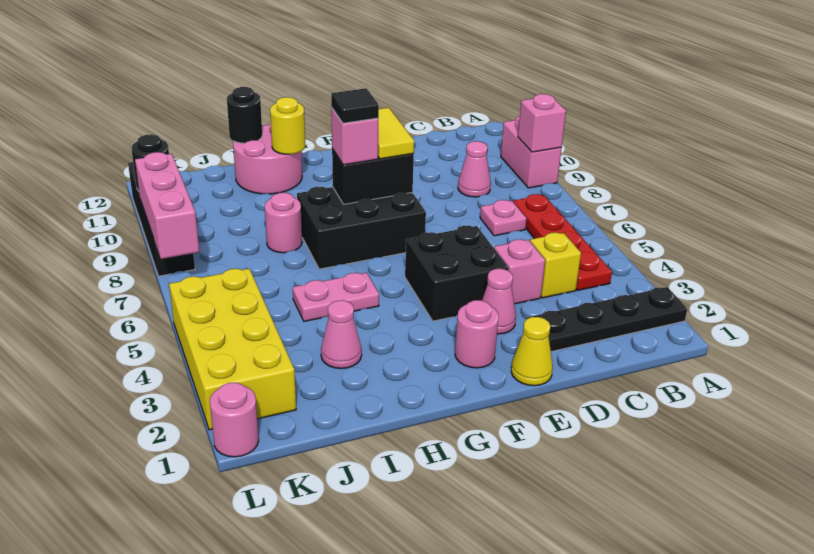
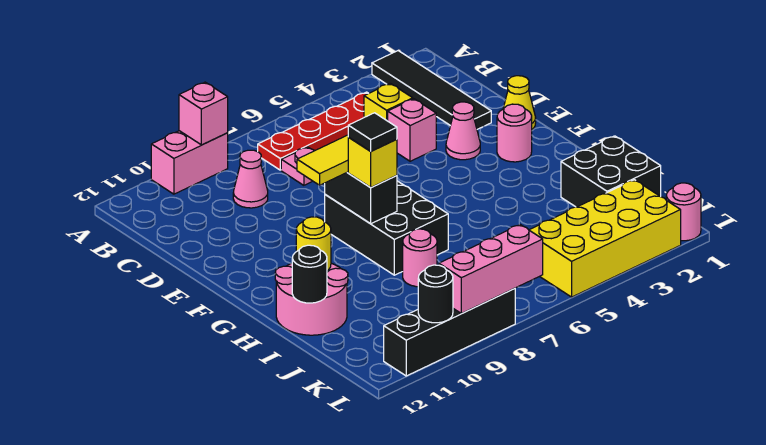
black plate A2:D2 level 1 -> black tile A2:D2 level 1
black brick E4:F5 level 1 -> black brick I1:J2 level 1
pink brick G8 level 3 -> yellow brick G8 level 3
pink plate H5:I5 level 1 -> none
pink cone I3 level 1 -> none

